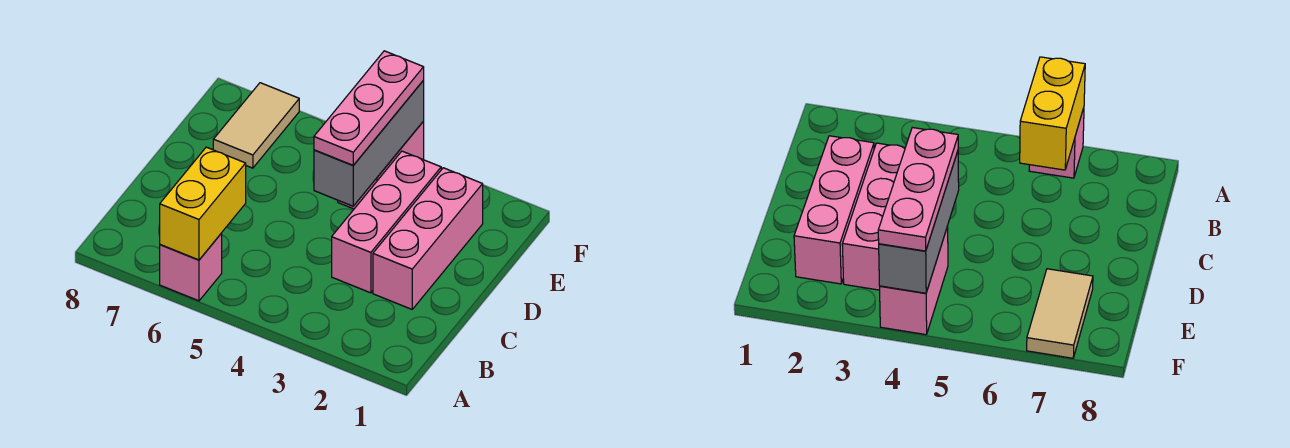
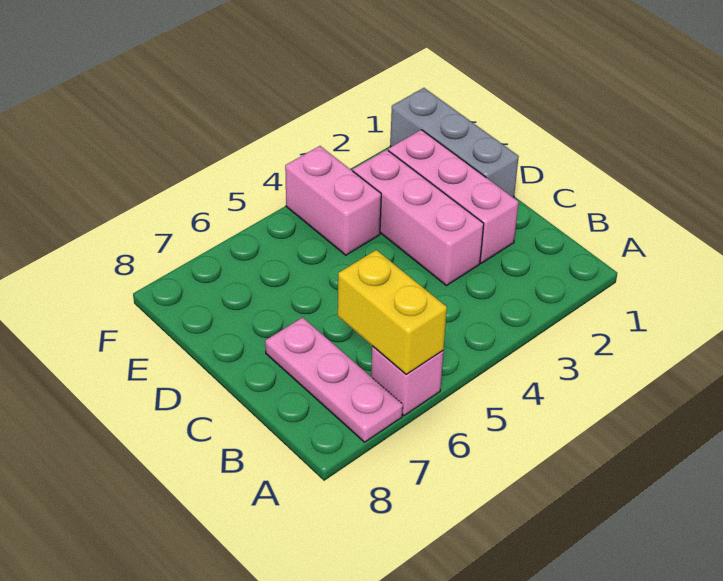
grey brick D4:F4 level 2 -> grey brick D1:F1 level 1
pink plate D4:F4 level 3 -> pink plate A7:C7 level 1
tan tile E7:F7 level 1 -> none

